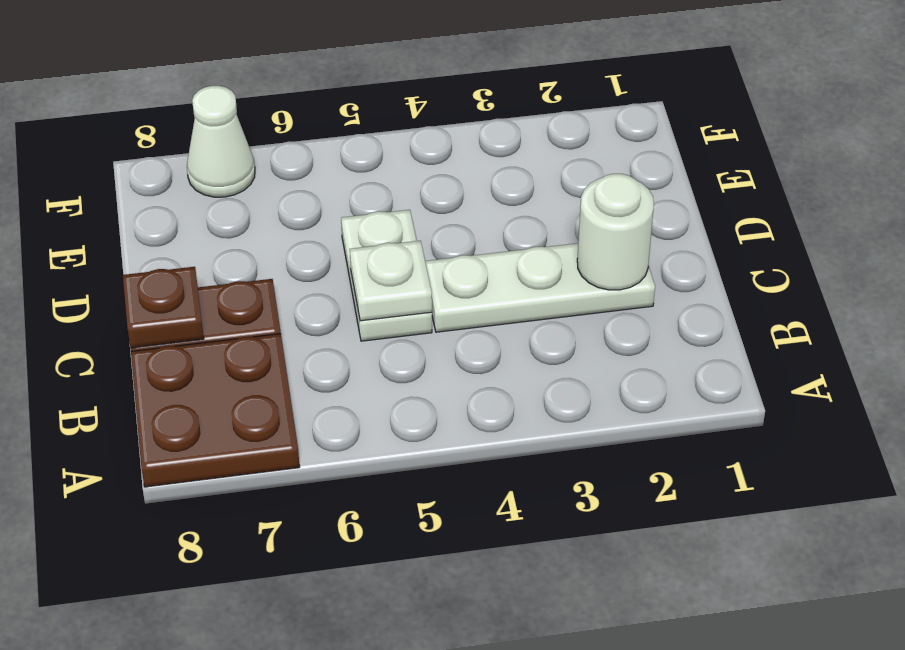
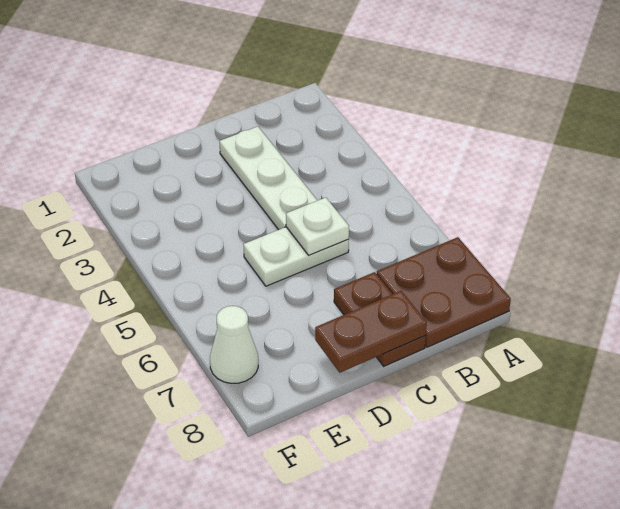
white round brick C2 level 2 -> none
brown plate C8 level 2 -> brown plate C8:D8 level 2

